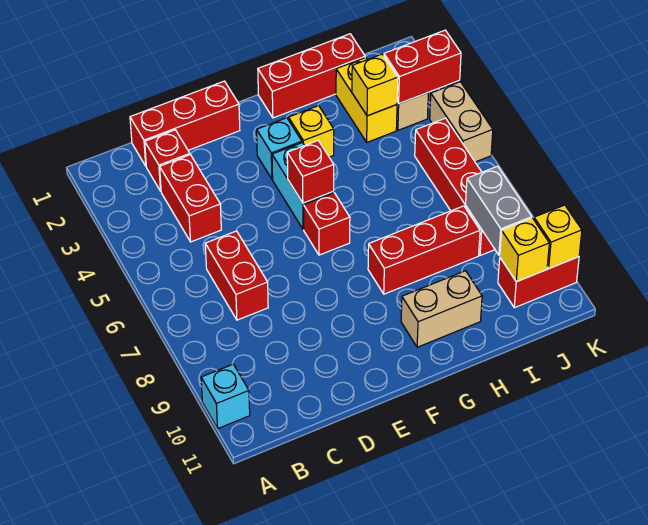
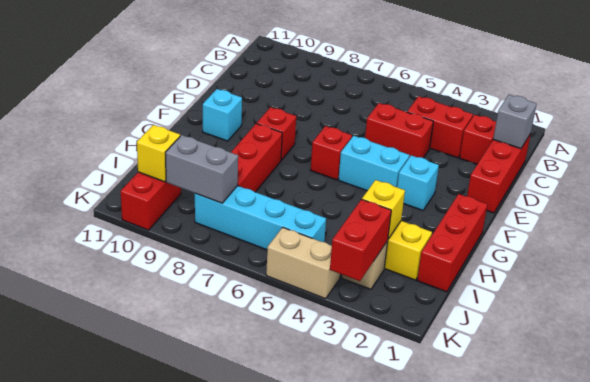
cyan brick A10 level 1 -> cyan brick F10 level 1
none -> grey brick C1 level 2
red brick C6:C7 level 1 -> red brick D4:D5 level 1
red brick F5 level 2 -> red brick F8 level 1
yellow brick G3 level 1 -> none
tan brick G10:H10 level 1 -> none
red brick J5:J8 level 1 -> cyan brick J5:J8 level 1
yellow brick K10 level 2 -> none

